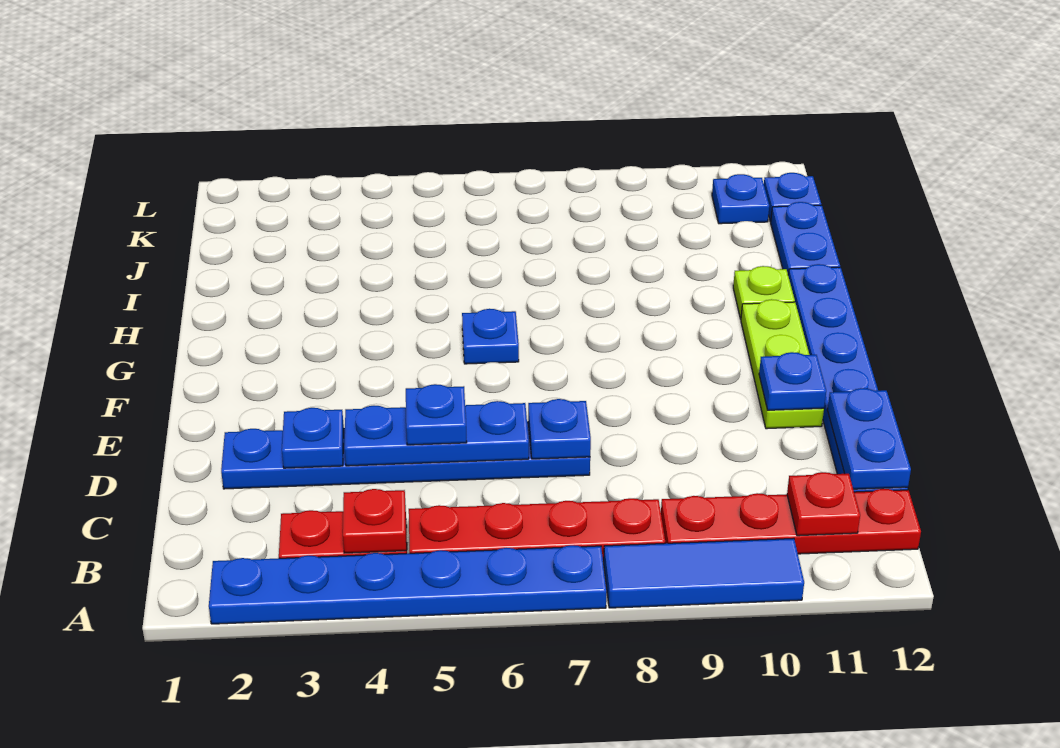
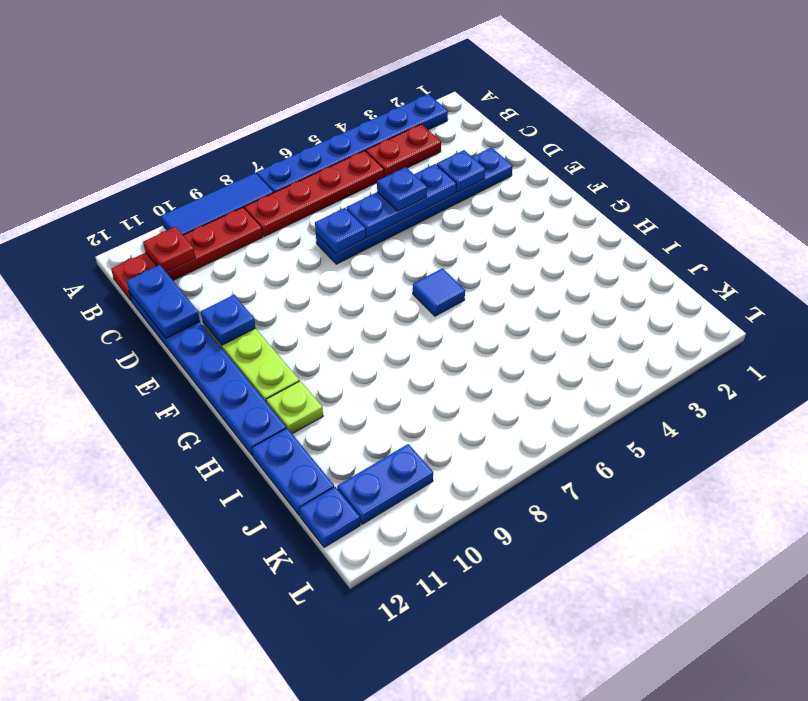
red plate B4 level 2 -> none
blue plate G6 level 1 -> blue tile G6 level 1
blue plate K11 level 1 -> blue plate K10:K11 level 1

